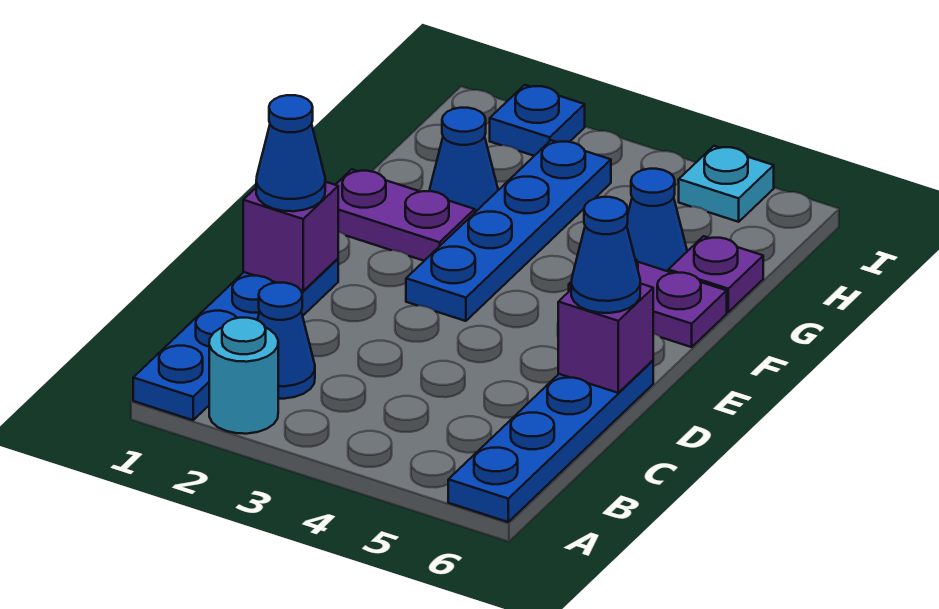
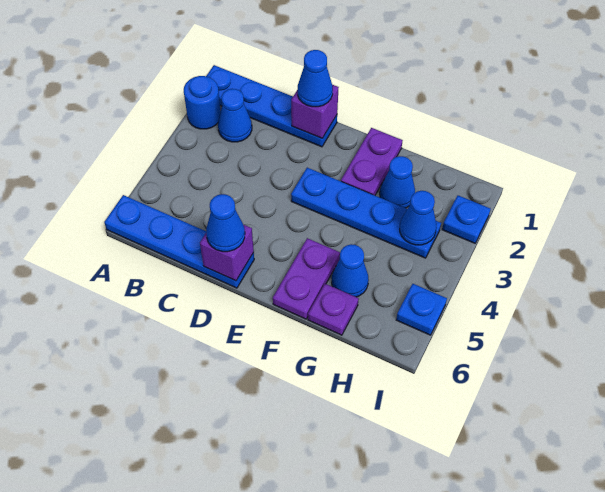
cyan round brick A2 level 1 -> blue round brick A2 level 1
none -> blue cone H3 level 2
cyan plate I5 level 1 -> blue plate I5 level 1

